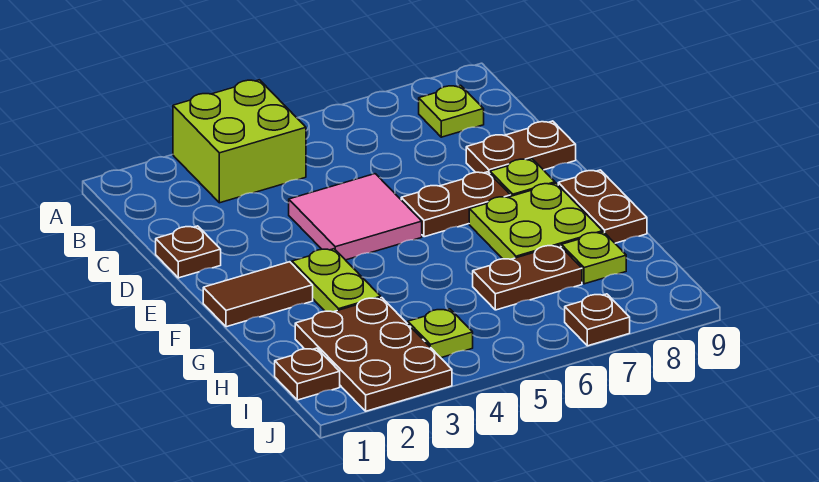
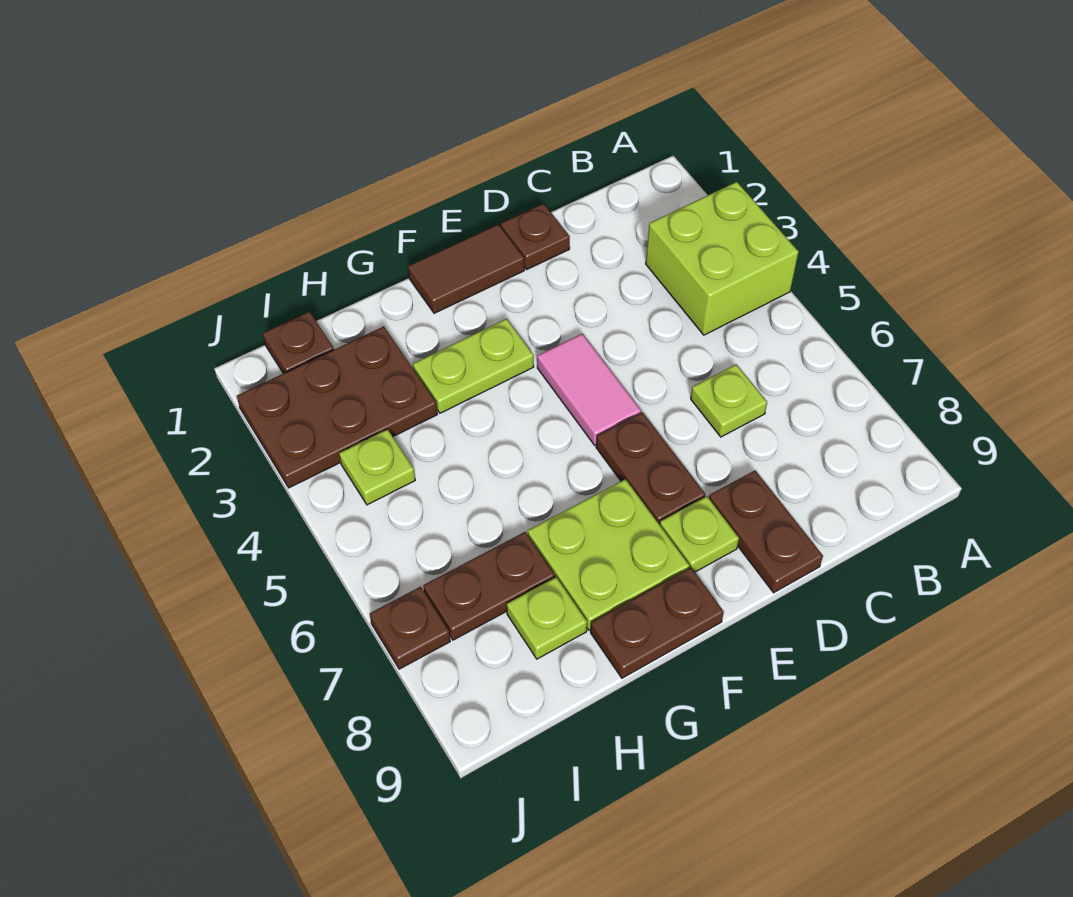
lime plate B8 level 1 -> lime plate C6 level 1
pink tile D4:E5 level 1 -> pink tile E4:E5 level 1
brown tile F1:F2 level 1 -> brown tile E1:F1 level 1
brown plate H6:H7 level 1 -> brown plate H7:I7 level 1

